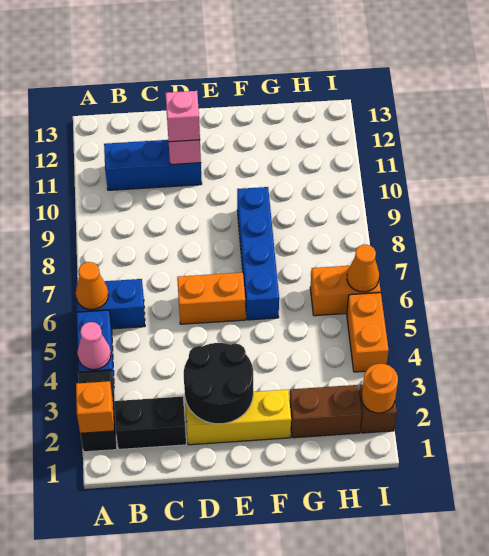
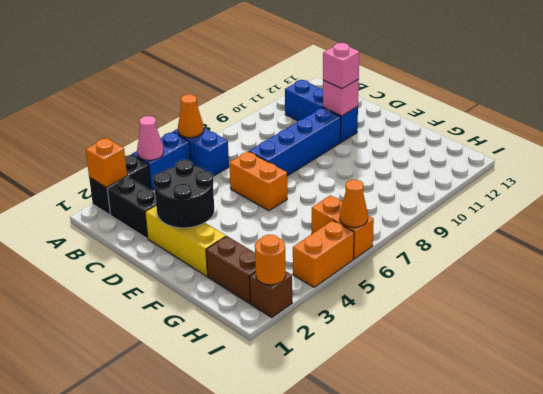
blue brick F6:F9 level 1 -> blue brick D7:D10 level 1

